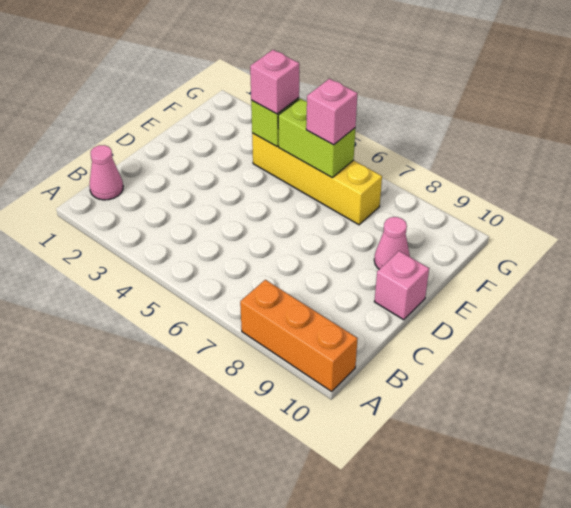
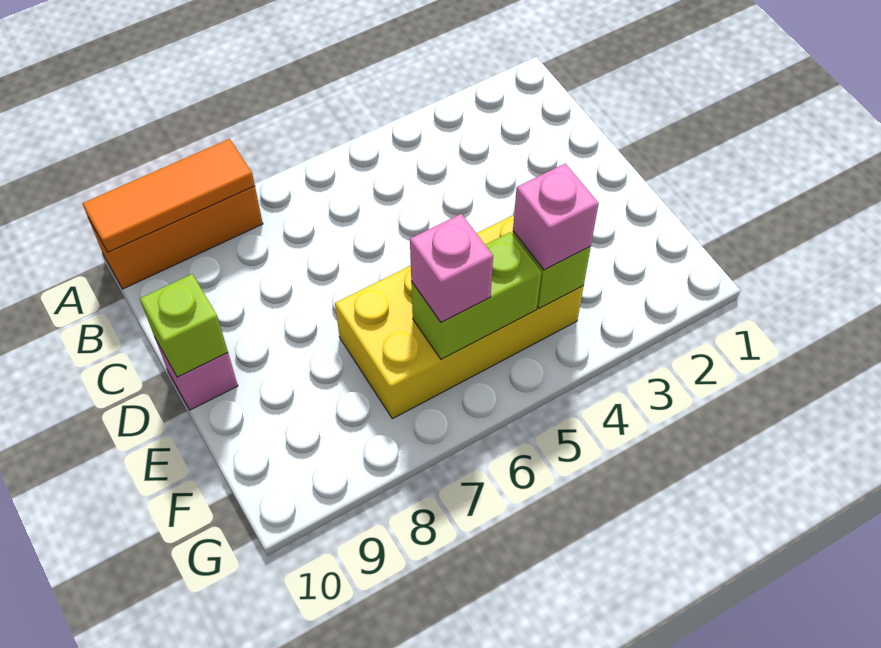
none -> orange tile A8:A10 level 2
pink cone B1 level 1 -> none
none -> lime brick D10 level 2
pink cone E9 level 1 -> none
yellow brick F4:F7 level 1 -> yellow brick E4:F7 level 1

